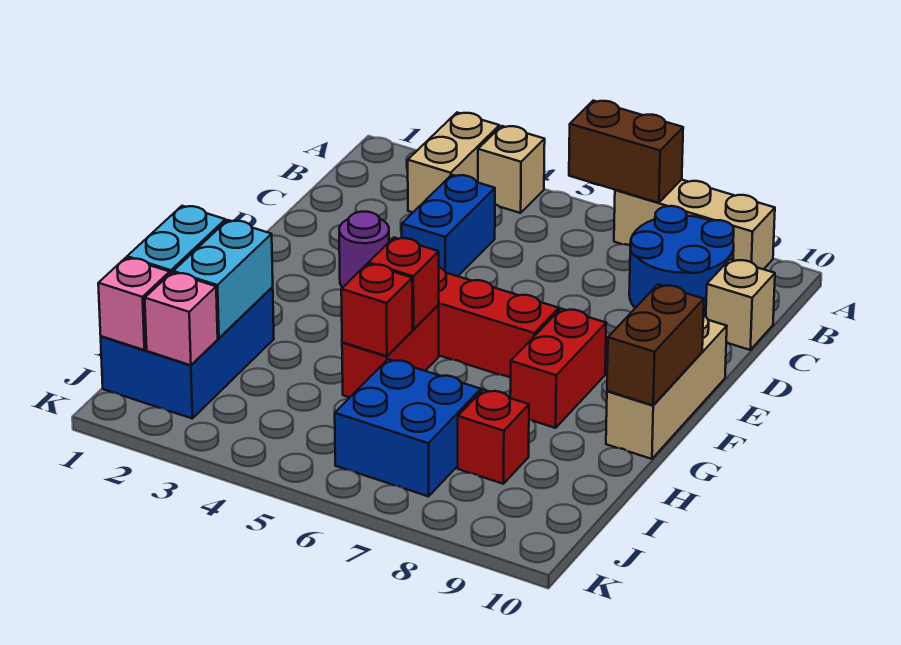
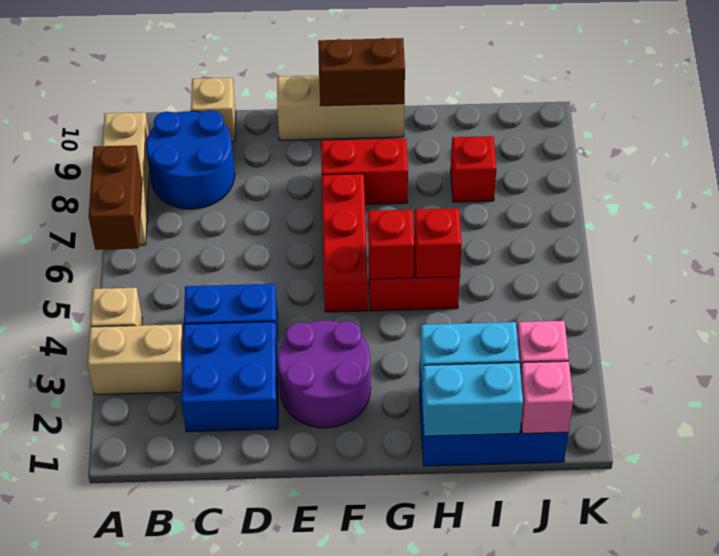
purple round brick E3 level 1 -> purple round brick E2:F3 level 1
blue brick I6:J7 level 1 -> blue brick C2:D3 level 1

